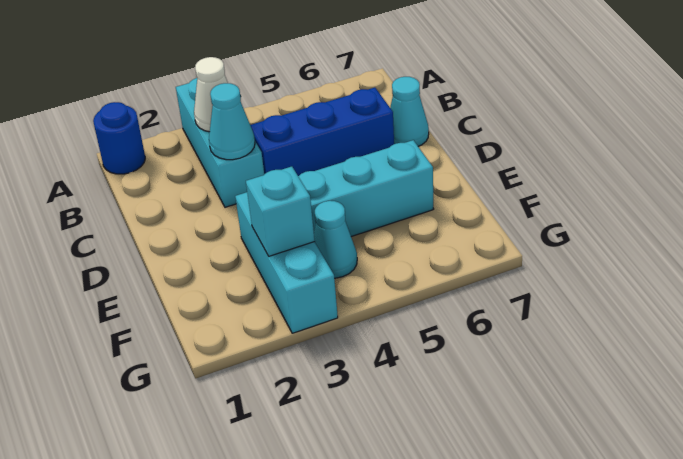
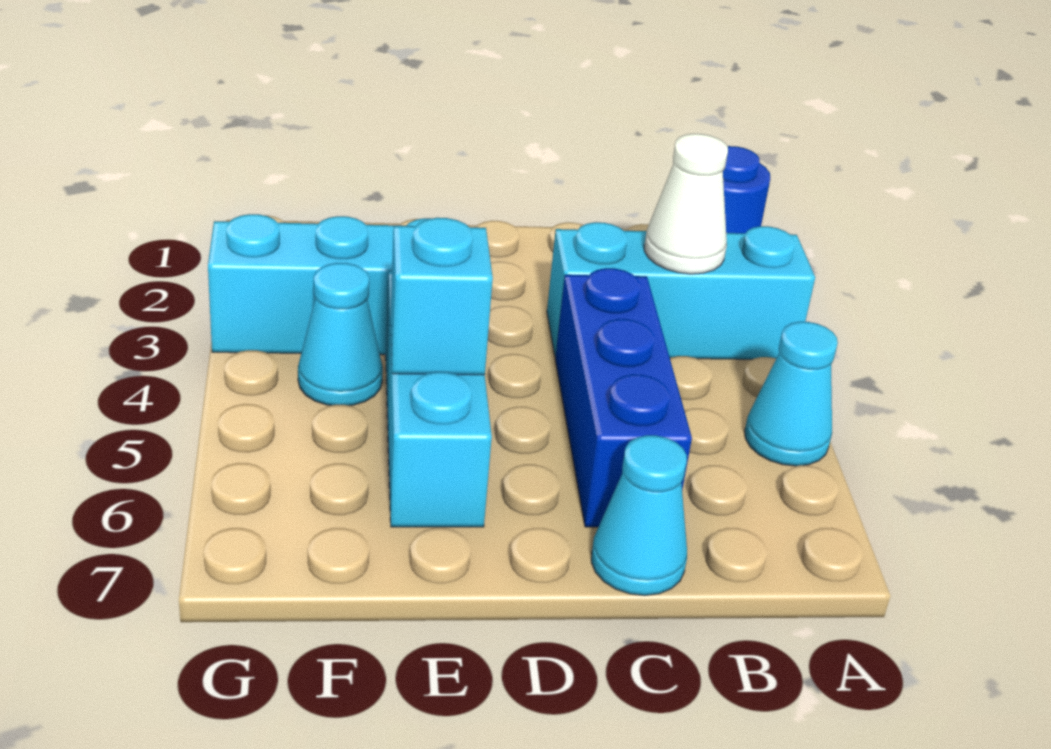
cyan cone C3 level 2 -> cyan cone A5 level 1
cyan brick F3 level 2 -> cyan brick E5 level 2

